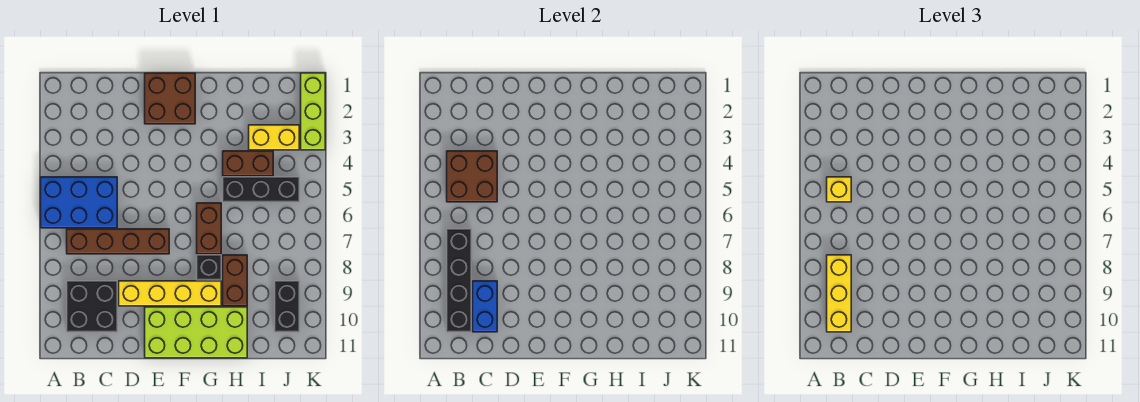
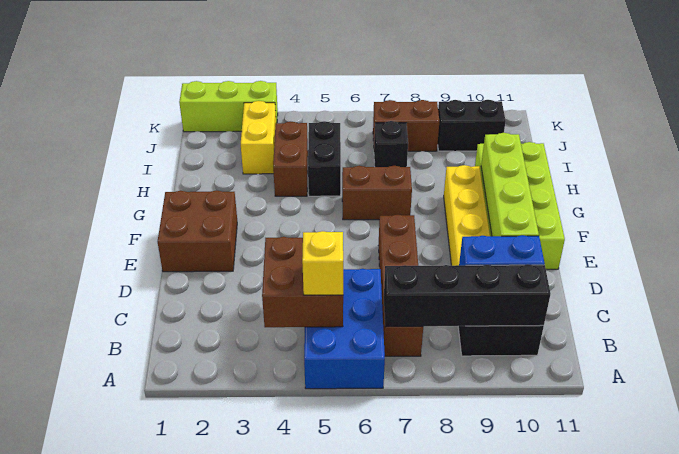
yellow brick B8:B10 level 3 -> none
none -> lime brick D10:G10 level 2
black brick G8 level 1 -> black brick I7 level 1
black brick H5:J5 level 1 -> black brick H5:I5 level 1
brown brick H8:H9 level 1 -> brown brick J7:J8 level 1

